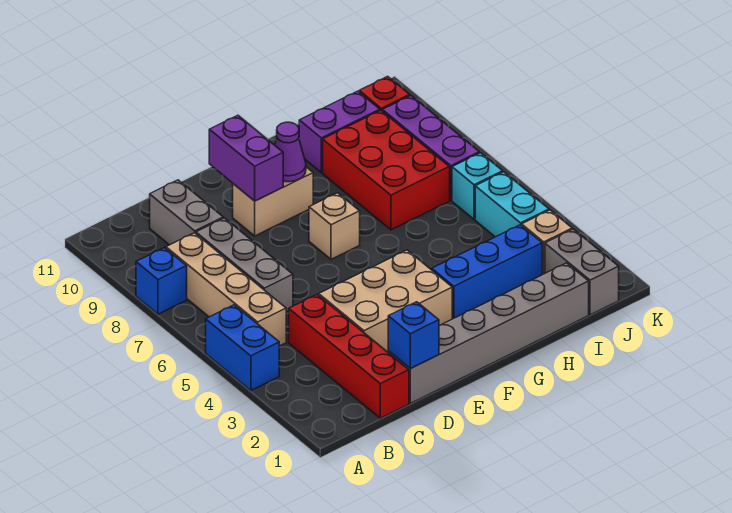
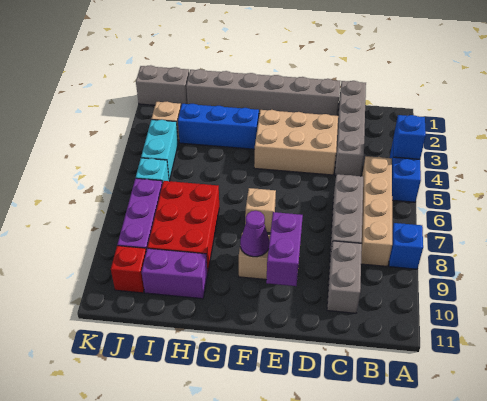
red brick C1:C4 level 1 -> grey brick C1:C4 level 1
blue brick D1 level 2 -> blue brick A4 level 2
grey brick J1:J2 level 1 -> grey brick J1:K1 level 1

